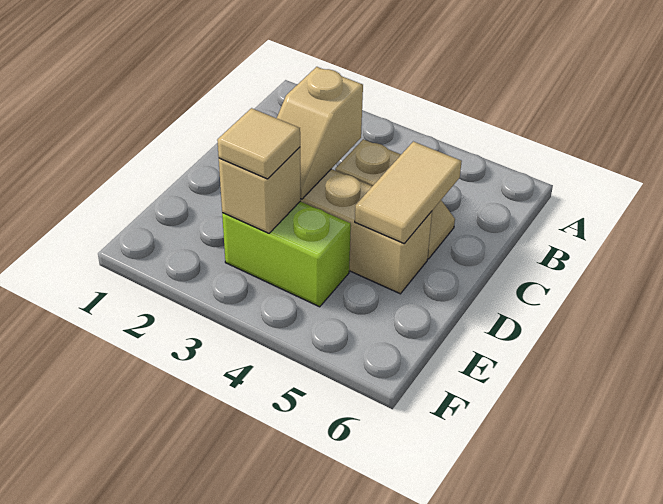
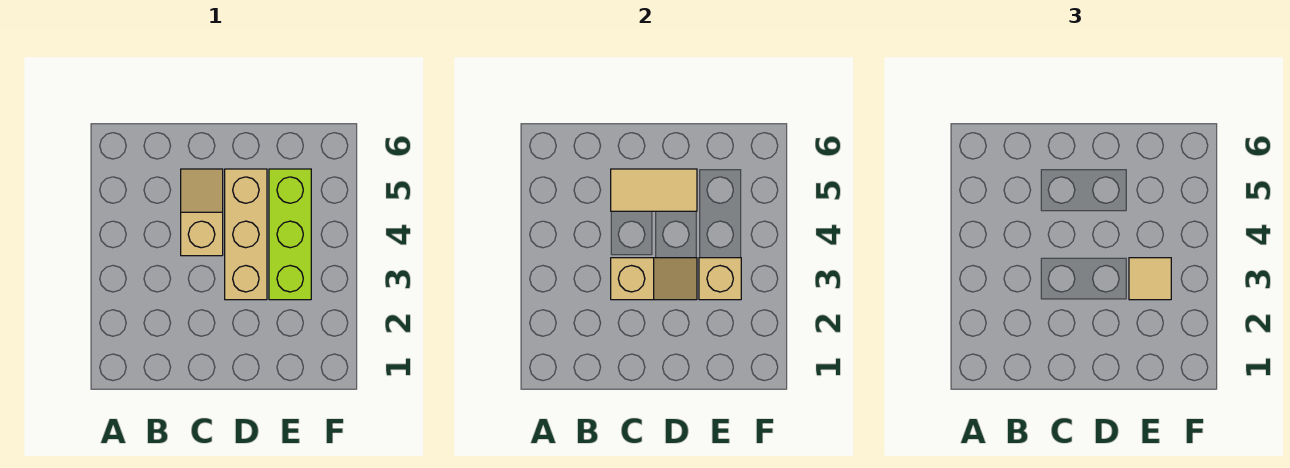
lime brick E3:E4 level 1 -> lime brick E3:E5 level 1

